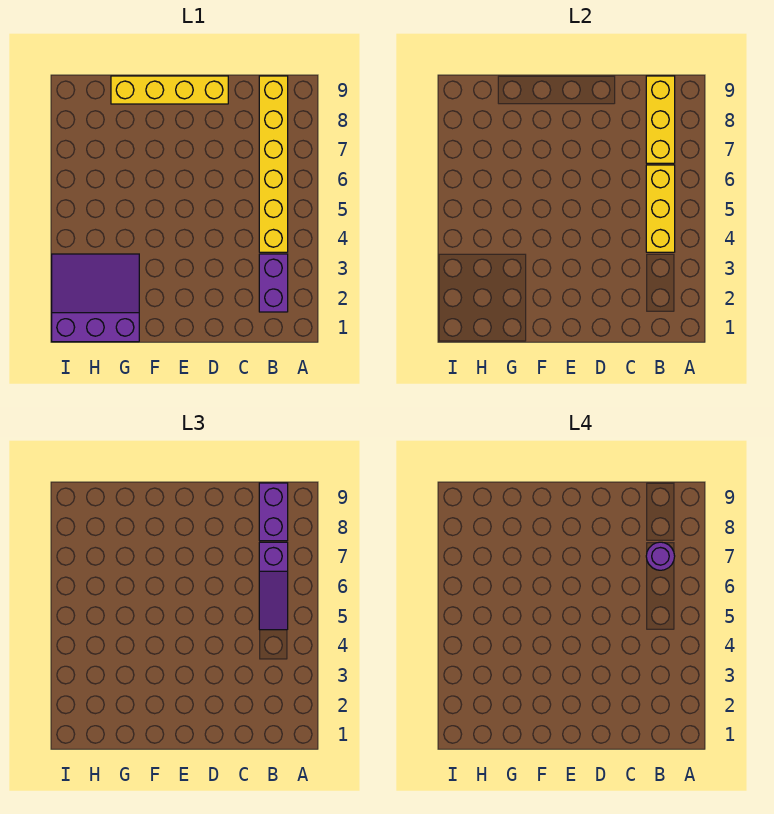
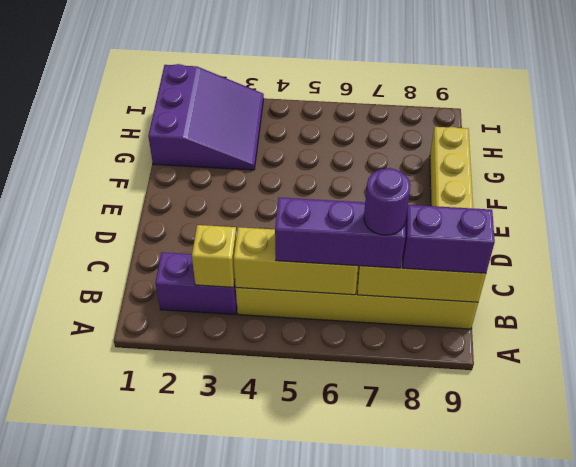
none -> yellow brick B3 level 2
purple slope B5:B7 level 3 top 7 -> purple brick B5:B7 level 3

